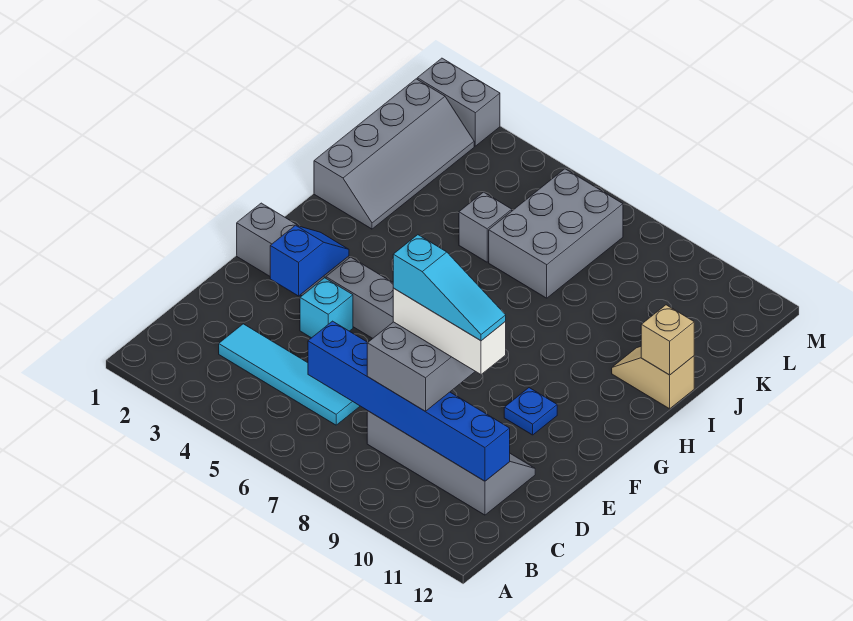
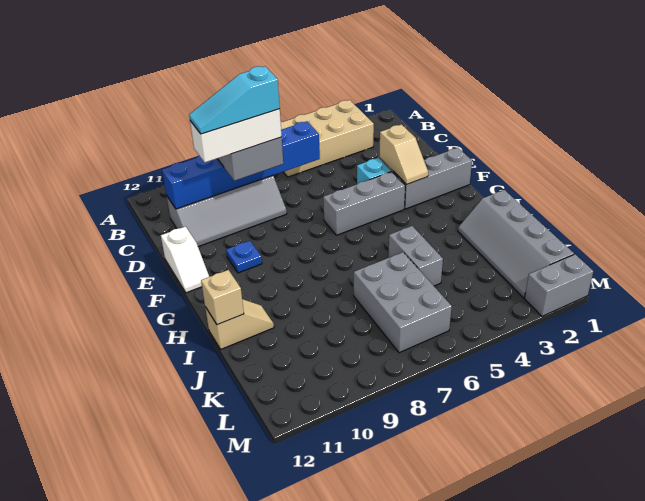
none -> tan brick A3:B6 level 1
cyan tile C3:C6 level 1 -> none
blue slope E3:F3 level 2 top E -> tan slope E3:F3 level 2 top E
none -> white slope E12:F12 level 1 top E
grey brick J5 level 1 -> grey brick I5:J5 level 1

